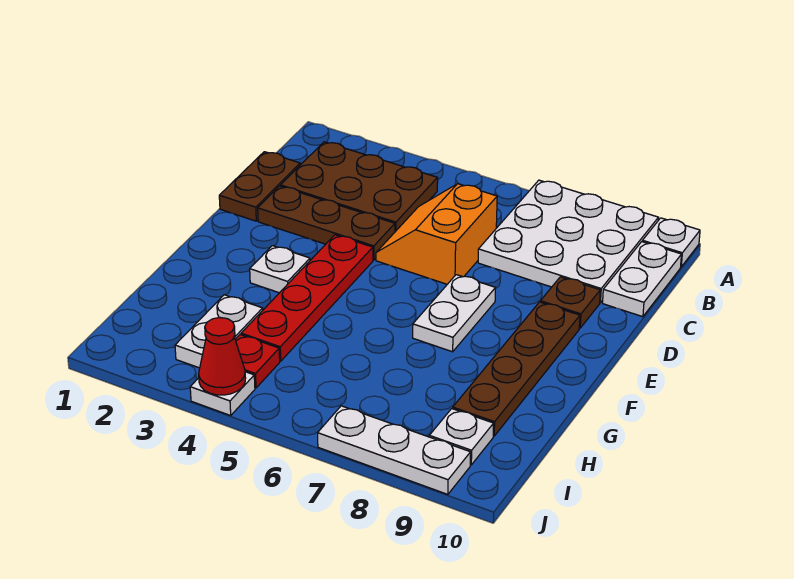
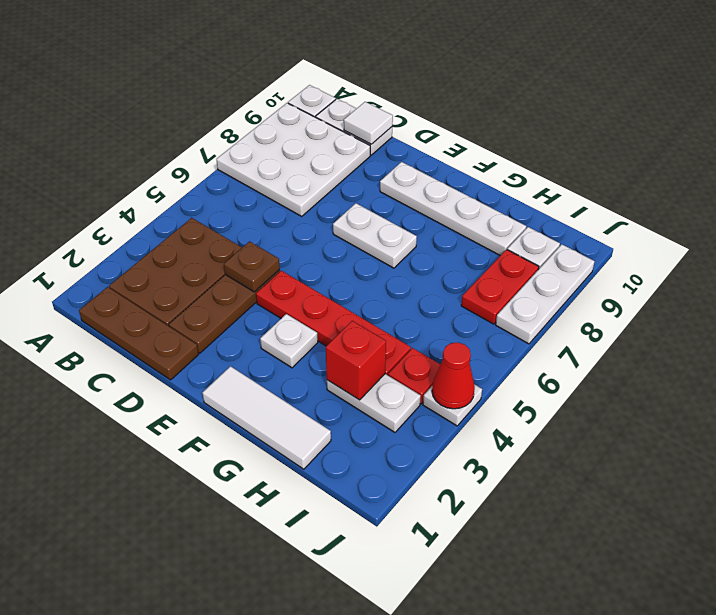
brown plate C1:D1 level 1 -> brown plate B1:D1 level 1
orange slope C5:D6 level 1 top 6 -> none
none -> white tile C10 level 2
brown plate D9 level 1 -> brown plate D4 level 2
brown plate E9:H9 level 1 -> white plate E9:H9 level 1
none -> white tile F1:H1 level 1
none -> red brick H3 level 2
none -> red plate I7:I8 level 1

